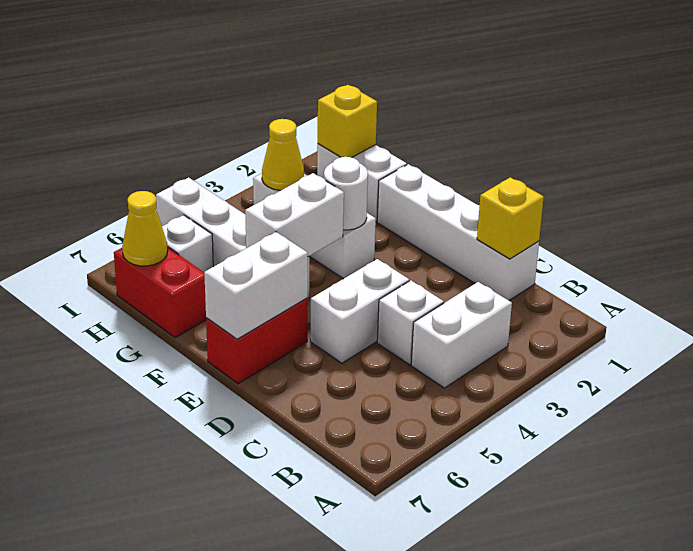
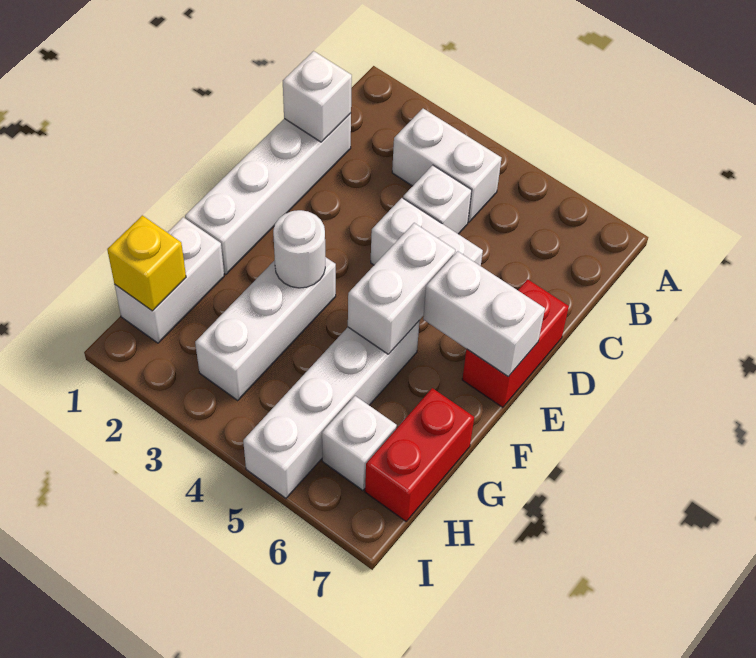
yellow brick C1 level 2 -> white brick C1 level 2
red brick E6:E7 level 1 -> red brick D7:E7 level 1
white brick F4:F5 level 2 -> white brick E5:F5 level 2
yellow cone H3 level 2 -> none
yellow cone H7 level 2 -> none

